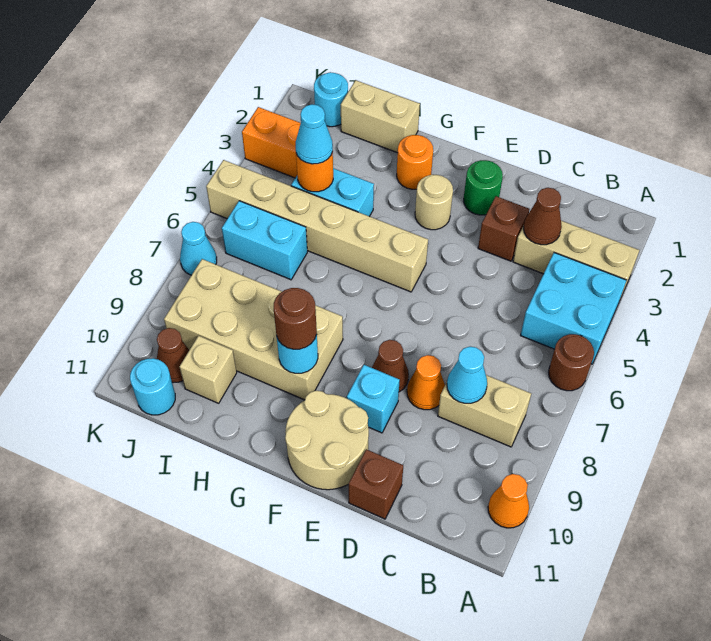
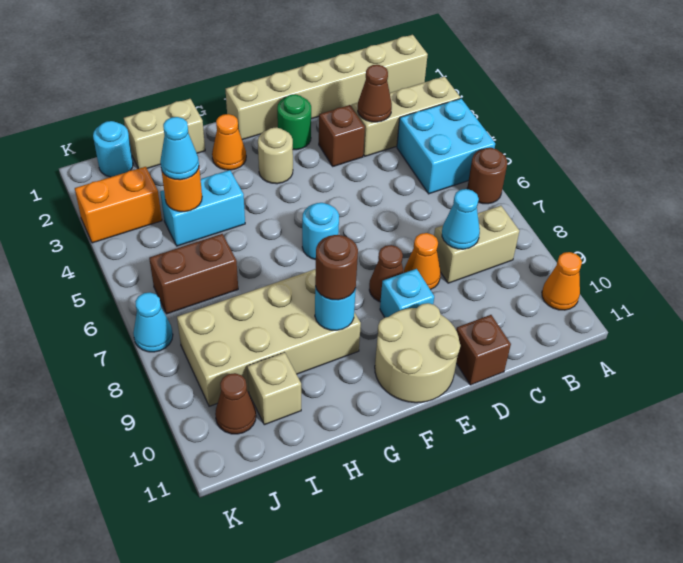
tan brick F5:K5 level 1 -> tan brick A1:F1 level 1
orange round brick G2 level 1 -> orange cone G2 level 1
cyan brick I6:J6 level 1 -> brown brick I6:J6 level 1
cyan round brick J11 level 1 -> cyan round brick F6 level 1

